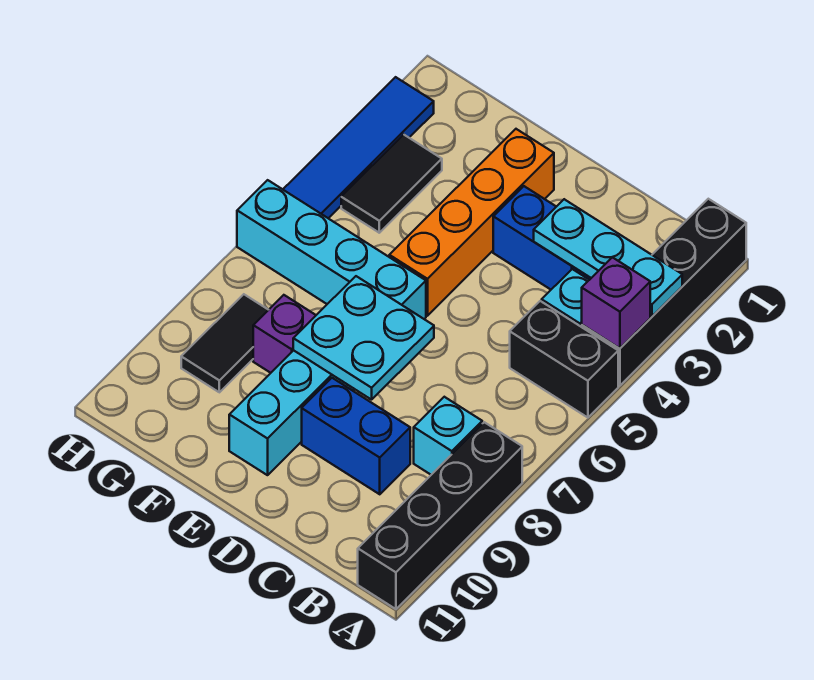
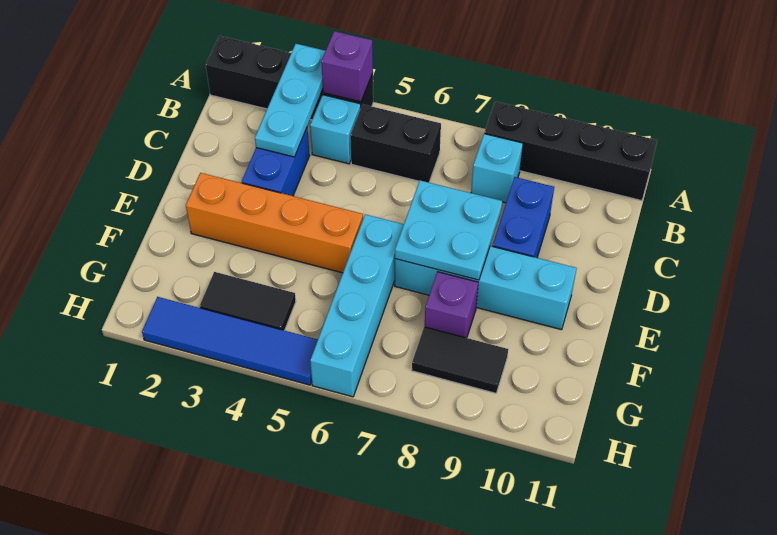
black brick A5:B5 level 1 -> black brick B5:B6 level 1

